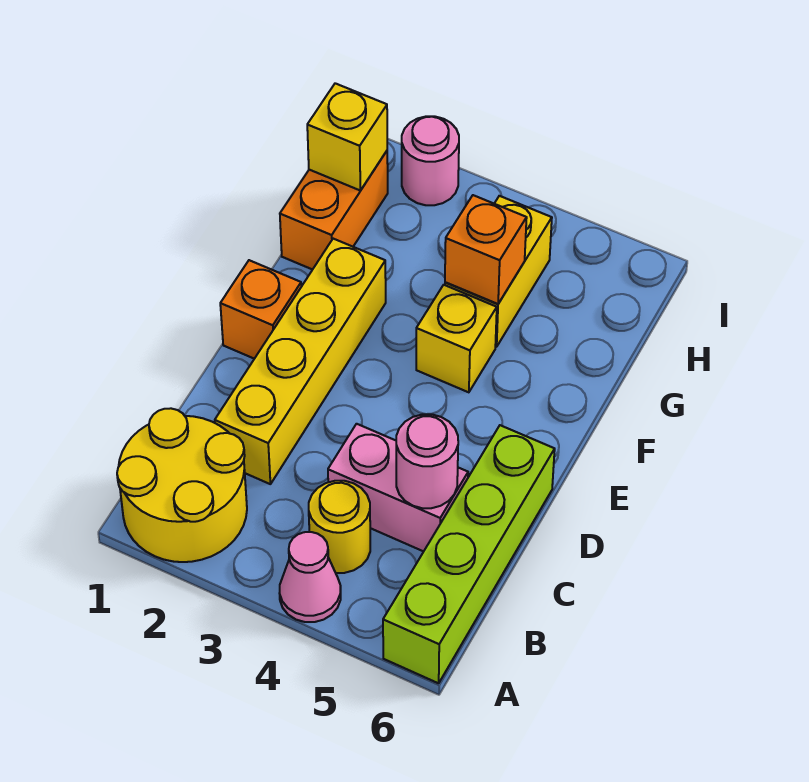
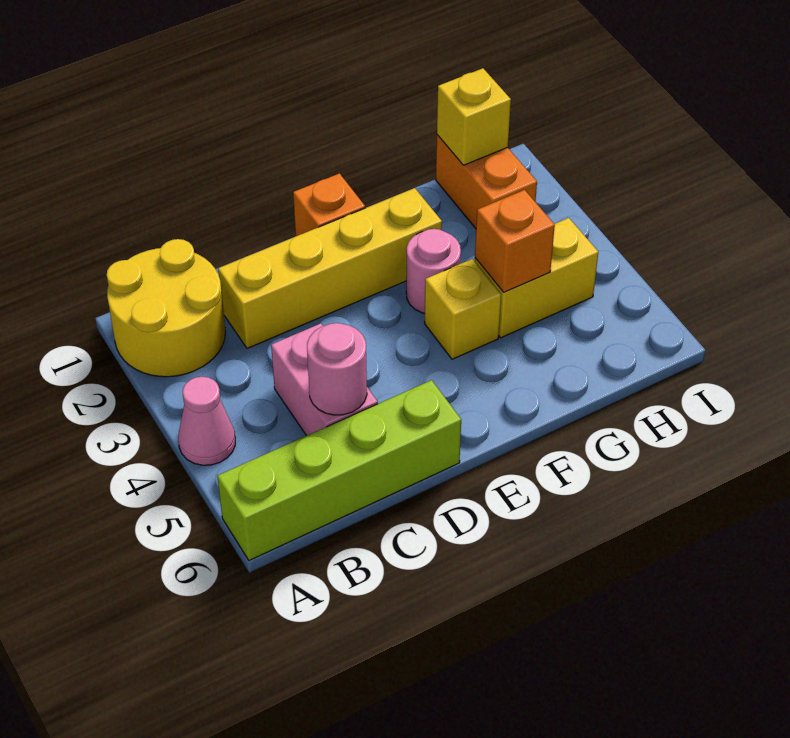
yellow round brick B4 level 1 -> none
orange brick G1:H1 level 1 -> orange brick H1:H2 level 1
pink round brick I2 level 1 -> pink round brick F3 level 1

